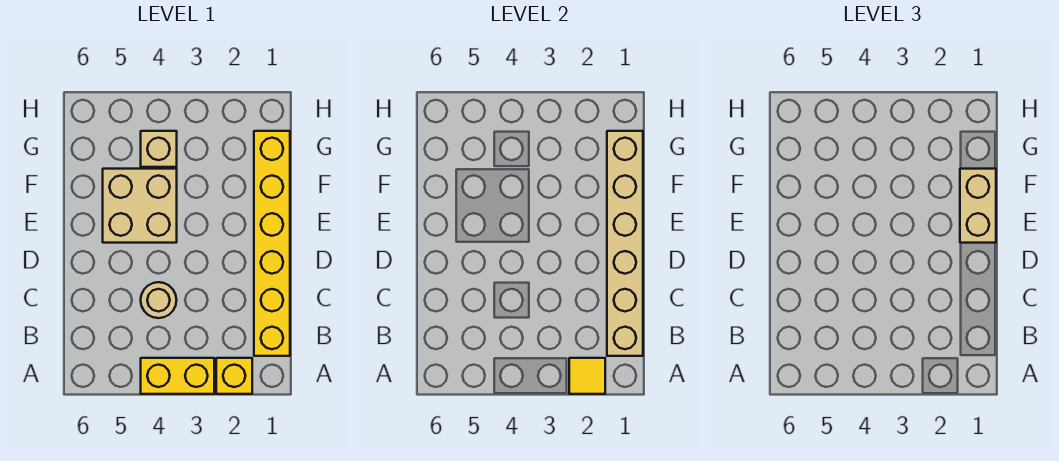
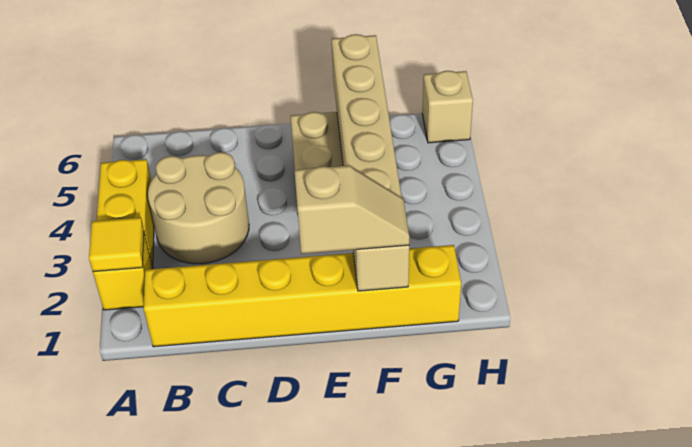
tan brick B1:G1 level 2 -> tan brick F1:F6 level 2
tan round brick C4 level 1 -> tan round brick B3:C4 level 1
tan brick E1:F1 level 3 -> tan slope E1:F1 level 3 top E
tan brick G4 level 1 -> tan brick H6 level 1

